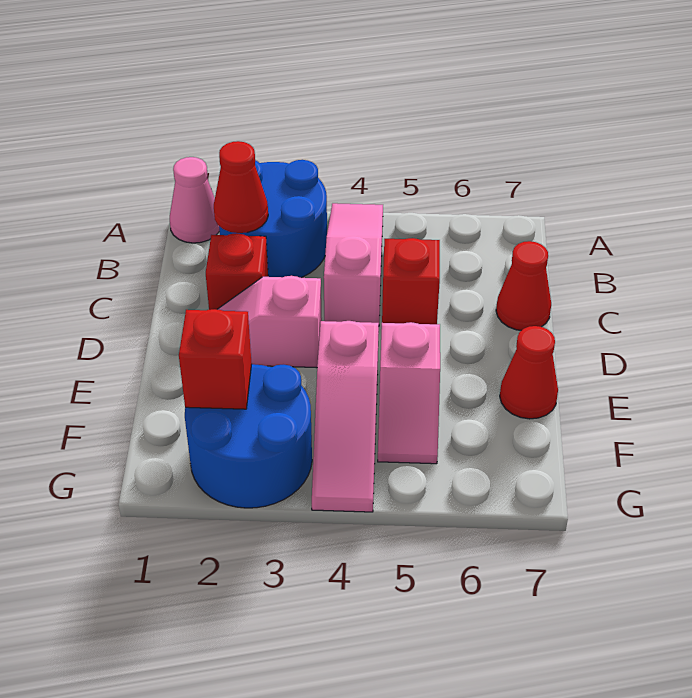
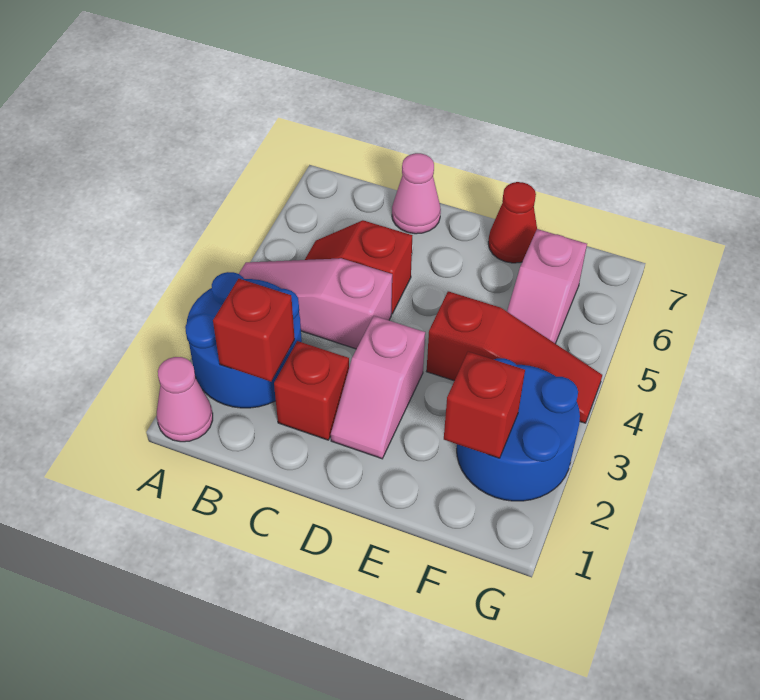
red cone B2 level 2 -> red brick B2 level 2
red cone C7 level 1 -> pink cone C7 level 1
pink slope E4:G4 level 1 top E -> red slope E4:G4 level 1 top E
pink slope E5:F5 level 1 top E -> pink slope F5:F6 level 1 top 6

